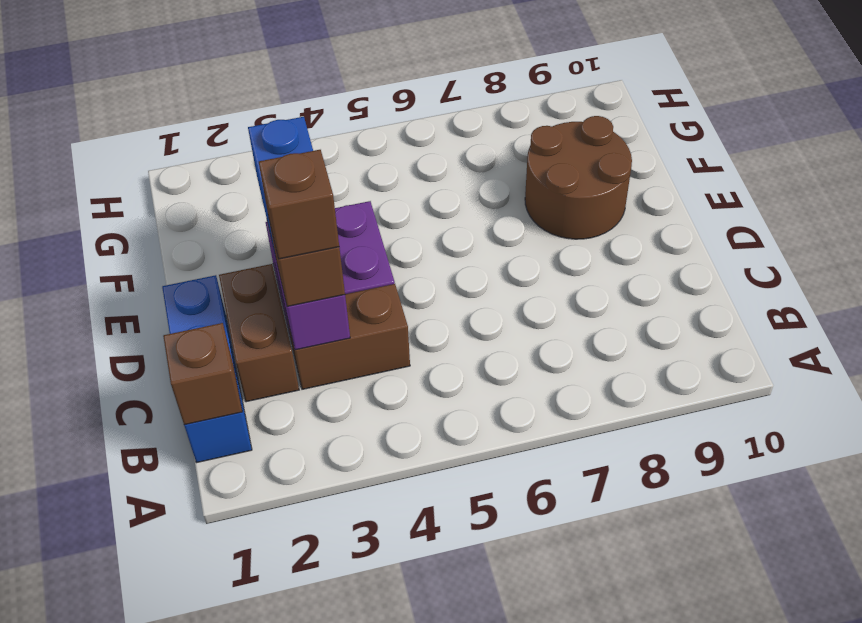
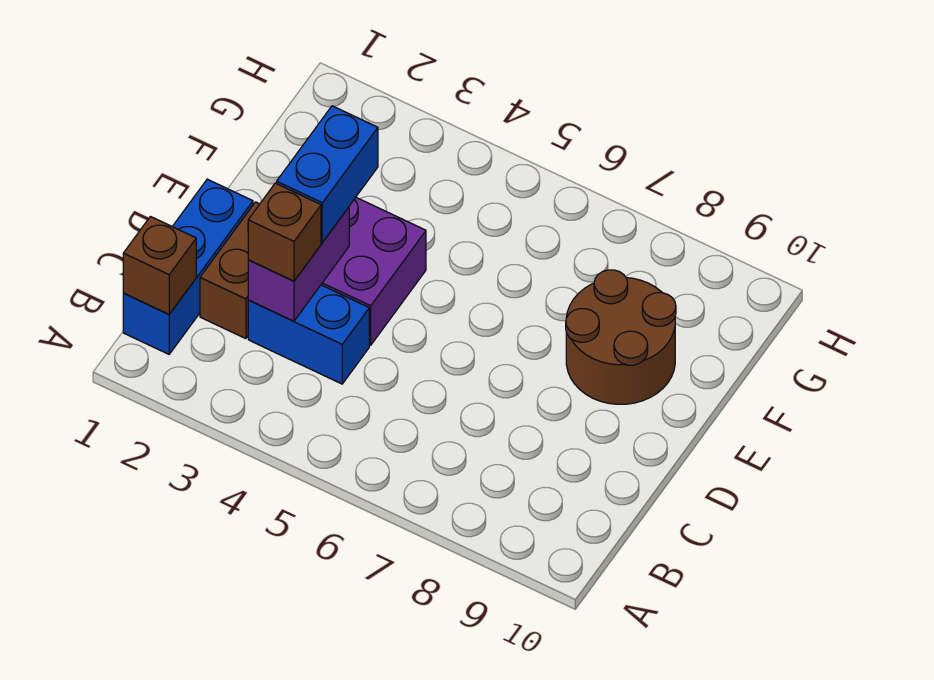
brown brick C3:C4 level 1 -> blue brick C3:C4 level 1
brown brick C3 level 4 -> none

